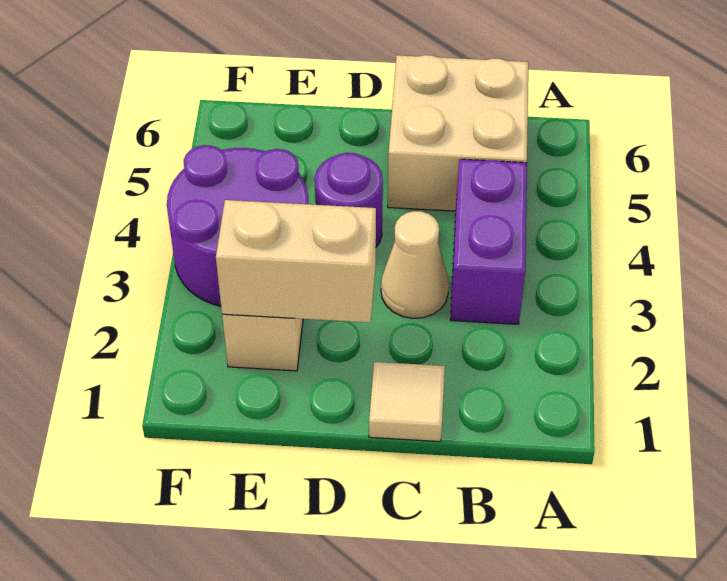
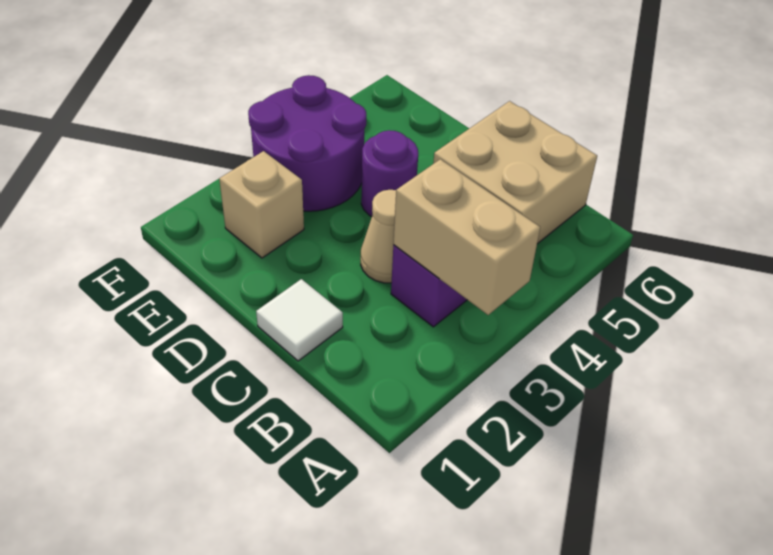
tan tile C1 level 1 -> white tile C1 level 1
tan brick D2:E2 level 2 -> tan brick A3:B3 level 2

